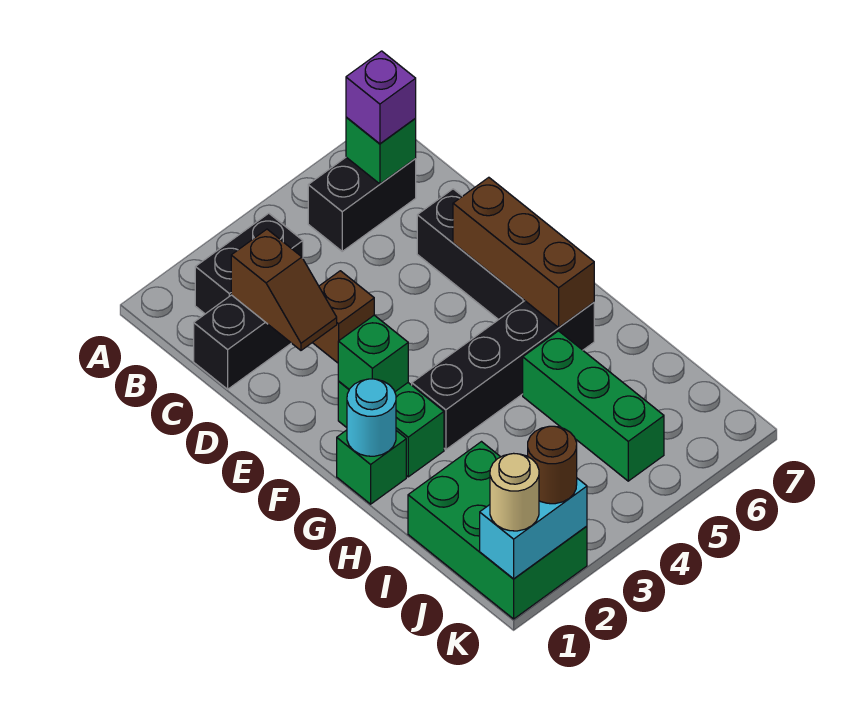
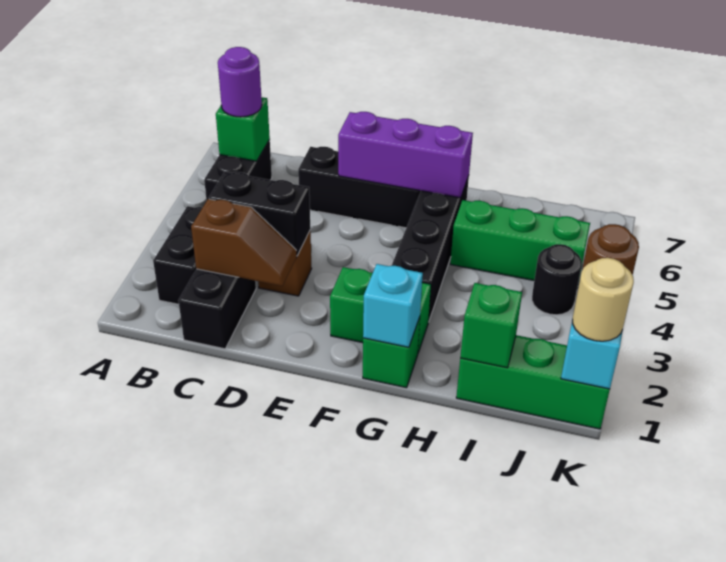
purple brick B6 level 3 -> purple round brick B6 level 3
none -> black brick C3:D3 level 2
brown brick E6:G6 level 2 -> purple brick E6:G6 level 2
green brick F2 level 2 -> green brick I1 level 2
cyan round brick G1 level 2 -> cyan brick G1 level 2
green brick I1:K2 level 1 -> green brick I1:K1 level 1
none -> black round brick J4 level 1

